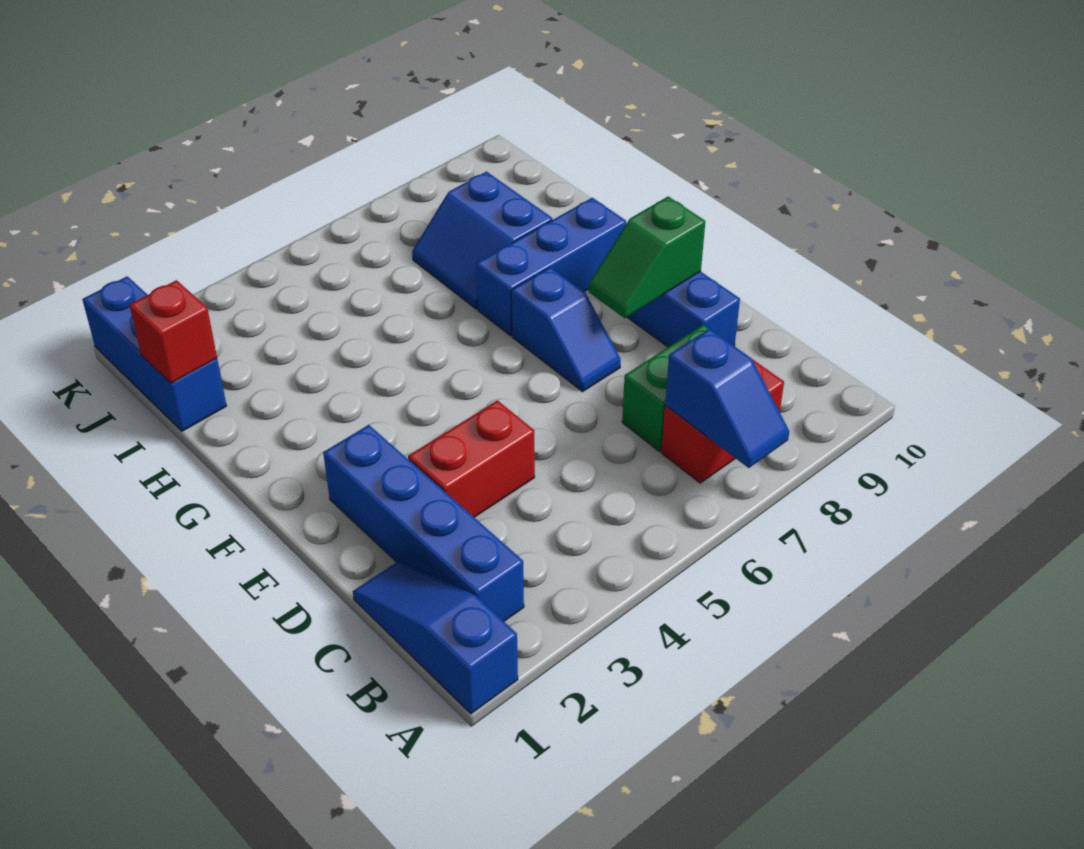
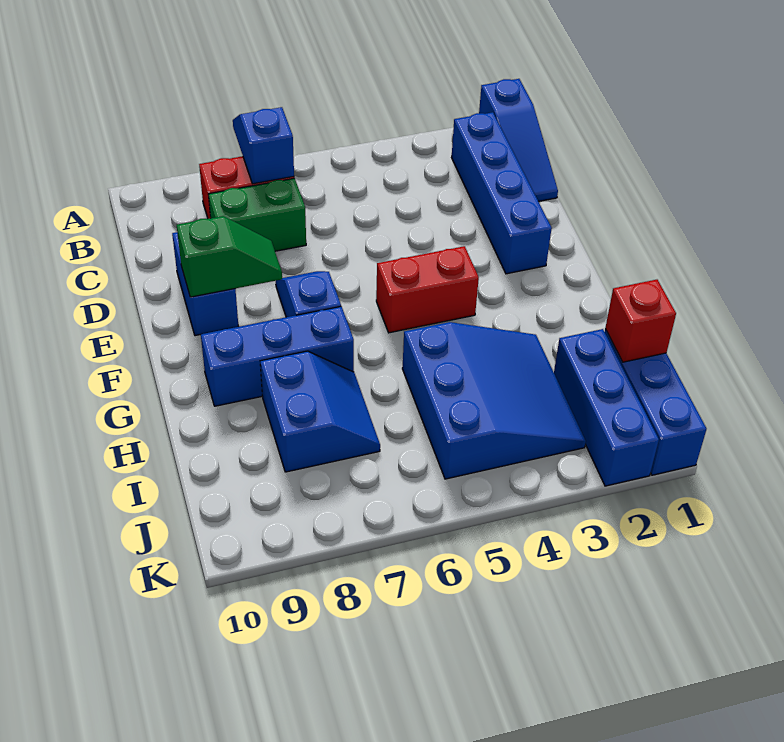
red brick D3:D4 level 1 -> red brick F4:F5 level 1
none -> blue slope H3:J5 level 1 top 5
none -> blue brick I2:K2 level 1

